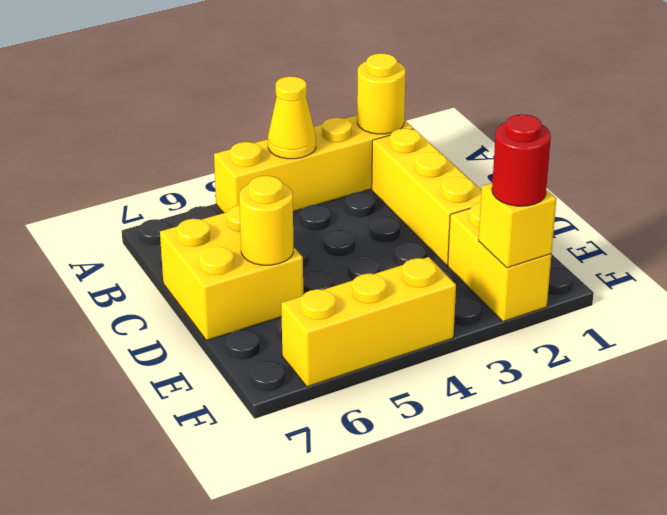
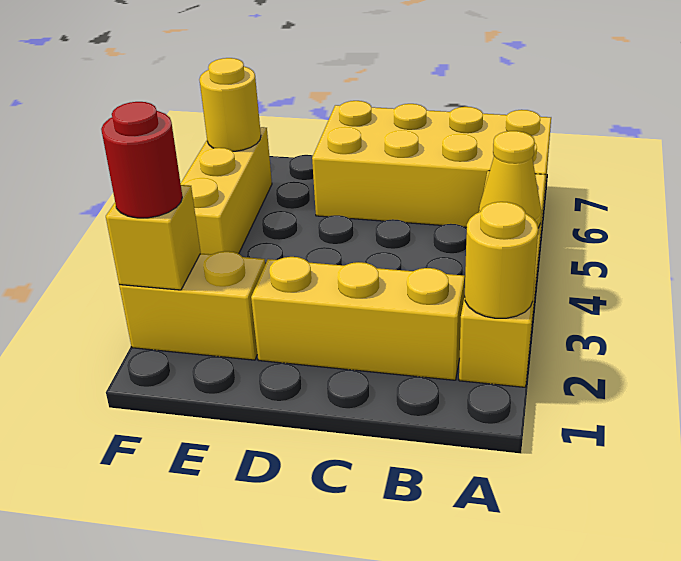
yellow brick C6:D7 level 1 -> yellow brick A6:D7 level 1
yellow round brick D6 level 2 -> yellow round brick F6 level 2

